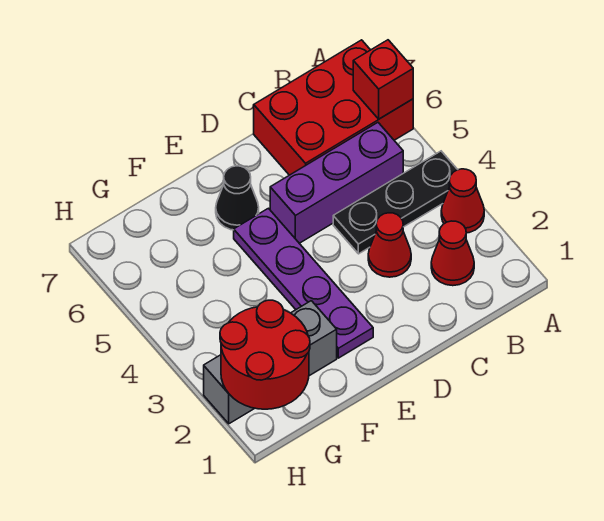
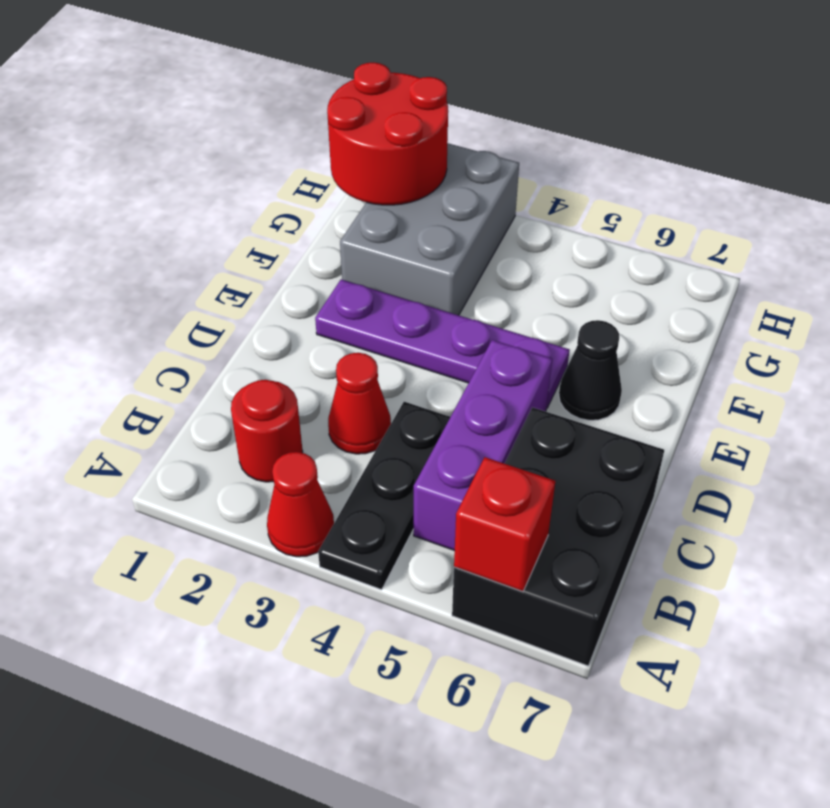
red brick A6:C7 level 1 -> black brick A6:C7 level 1
red cone B2 level 1 -> red round brick B2 level 1
grey brick F2:H2 level 1 -> grey brick F2:H3 level 1

